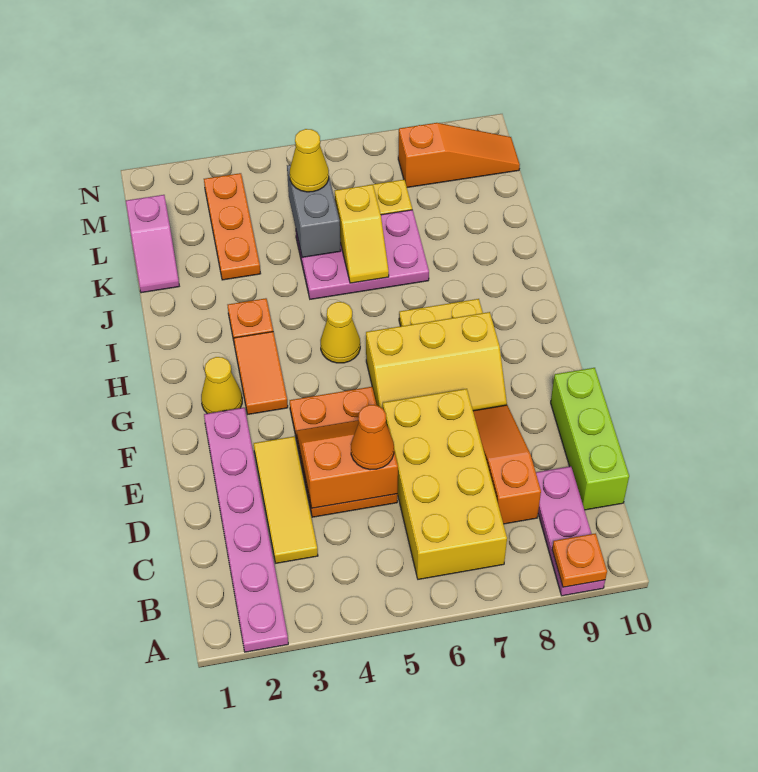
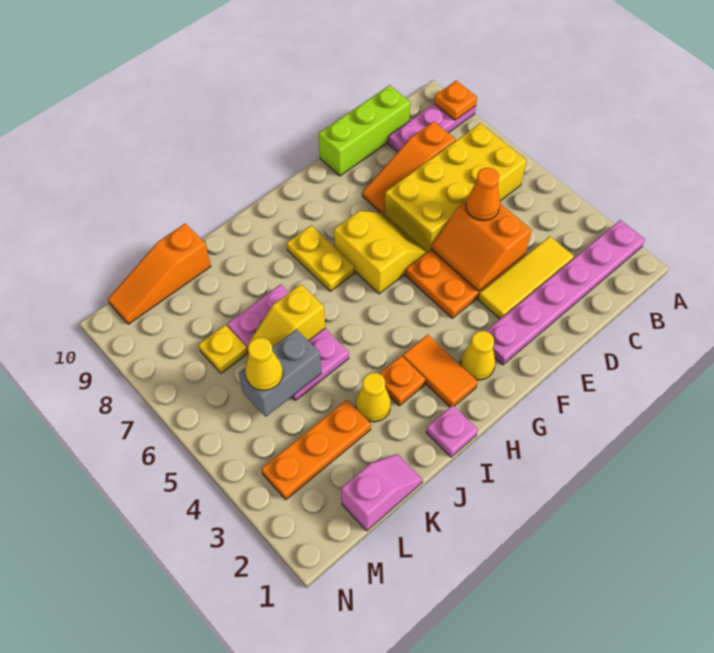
yellow slope F6:G8 level 1 top G -> yellow slope F6:G7 level 1 top G
orange tile G3:H3 level 1 -> orange tile H2:H3 level 1
yellow cone H5 level 1 -> yellow cone J3 level 1
none -> pink plate I1 level 1
yellow slope J6:K6 level 2 top K -> yellow slope J6:K6 level 2 top J
orange slope M8:M10 level 1 top 8 -> orange slope K10:M10 level 1 top K

